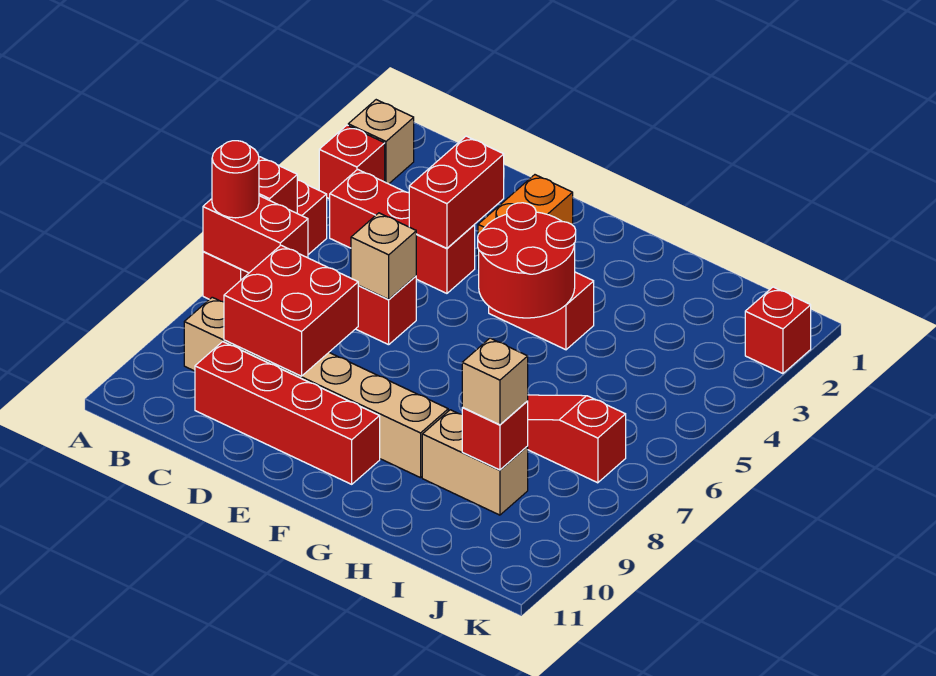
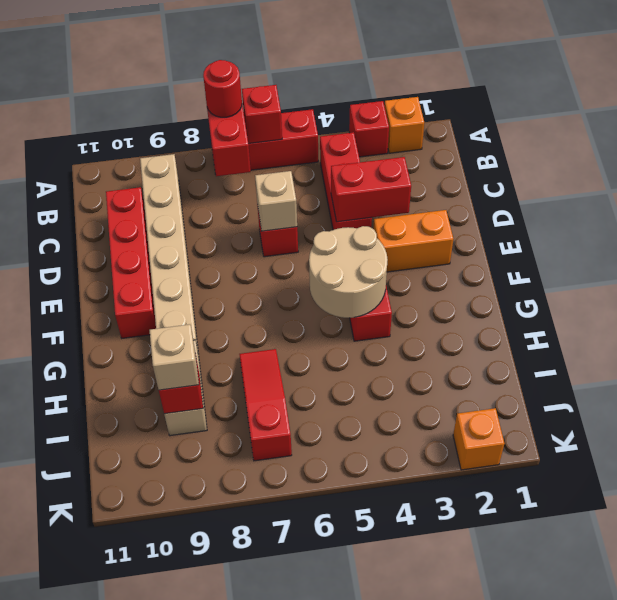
tan brick A2 level 1 -> orange brick A2 level 1
red brick C8:D9 level 2 -> none
red round brick F4:G5 level 2 -> tan round brick F4:G5 level 2
red brick K2 level 1 -> orange brick K2 level 1

